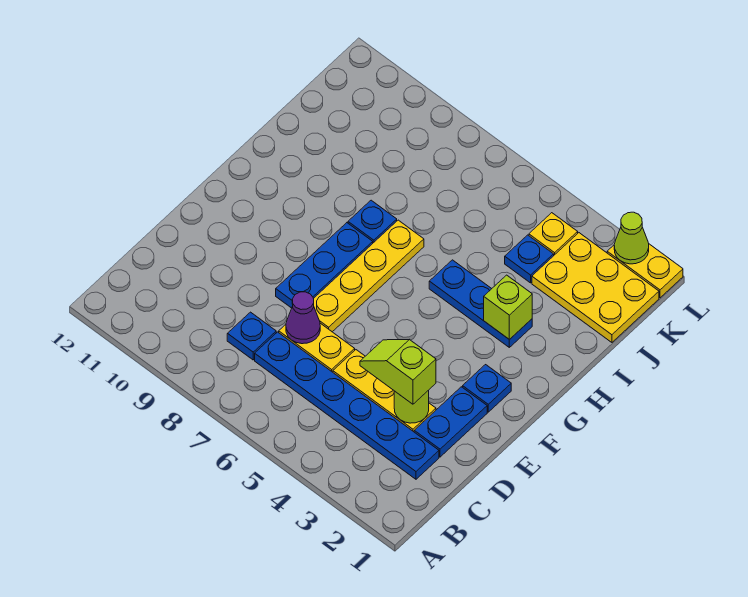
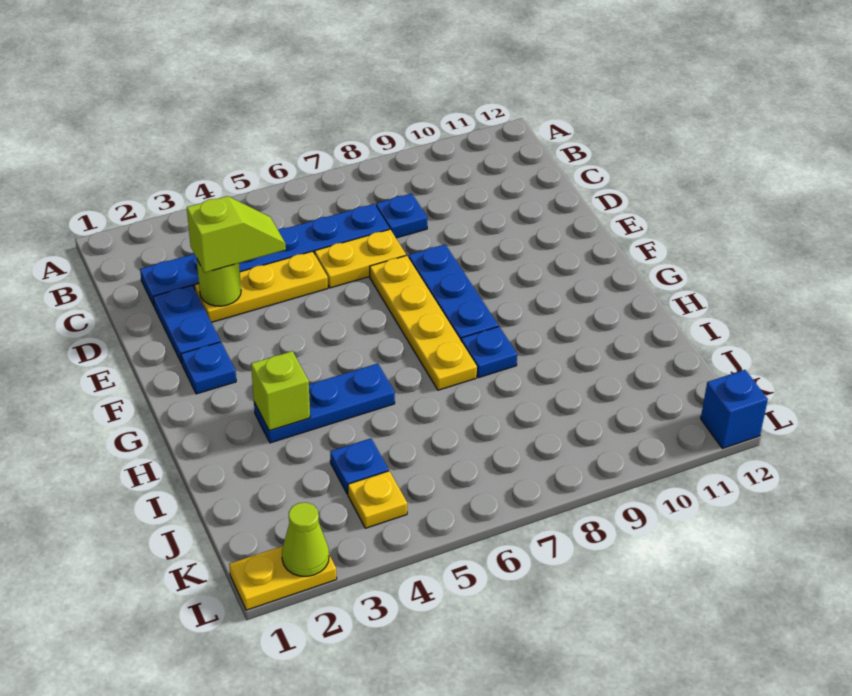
purple cone D7 level 2 -> none
yellow plate J1:K3 level 1 -> none
none -> blue brick L12 level 1

